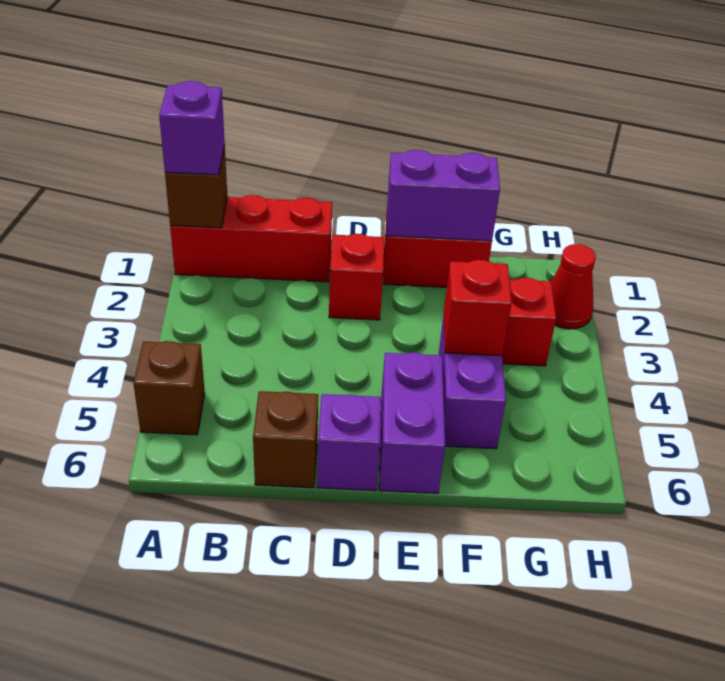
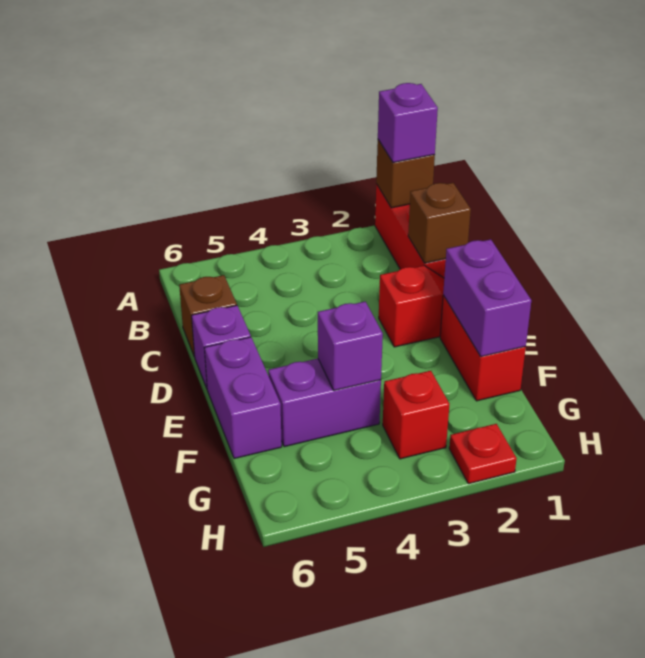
brown brick A5 level 1 -> brown brick C1 level 2
purple brick E5:E6 level 1 -> purple brick E6:F6 level 1
red brick F4 level 2 -> purple brick F4 level 2
red cone H2 level 1 -> red plate H2 level 1

